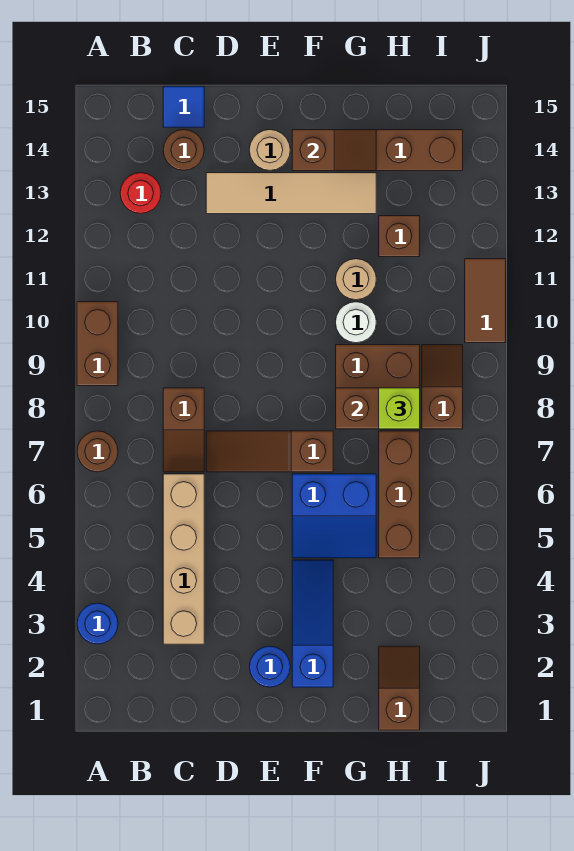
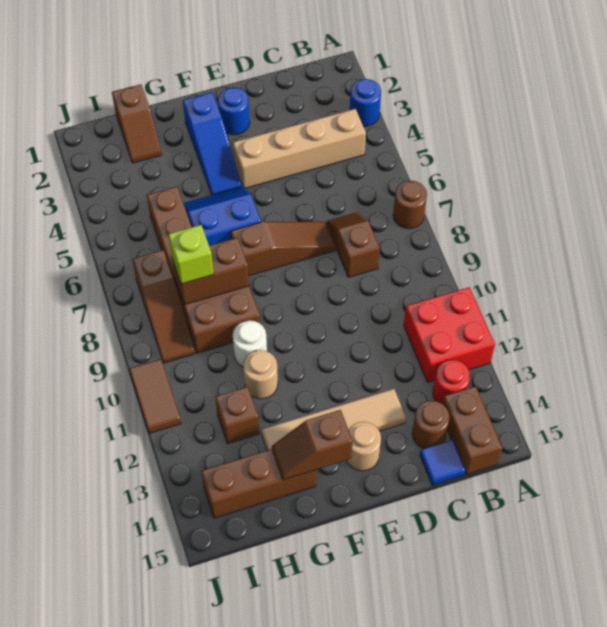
brown brick A9:A10 level 1 -> brown brick B14:B15 level 1
none -> red brick A11:B12 level 1
tan brick C3:C6 level 1 -> tan brick B4:E4 level 1
brown slope I8:I9 level 1 top 8 -> brown slope I7:I9 level 1 top 7

